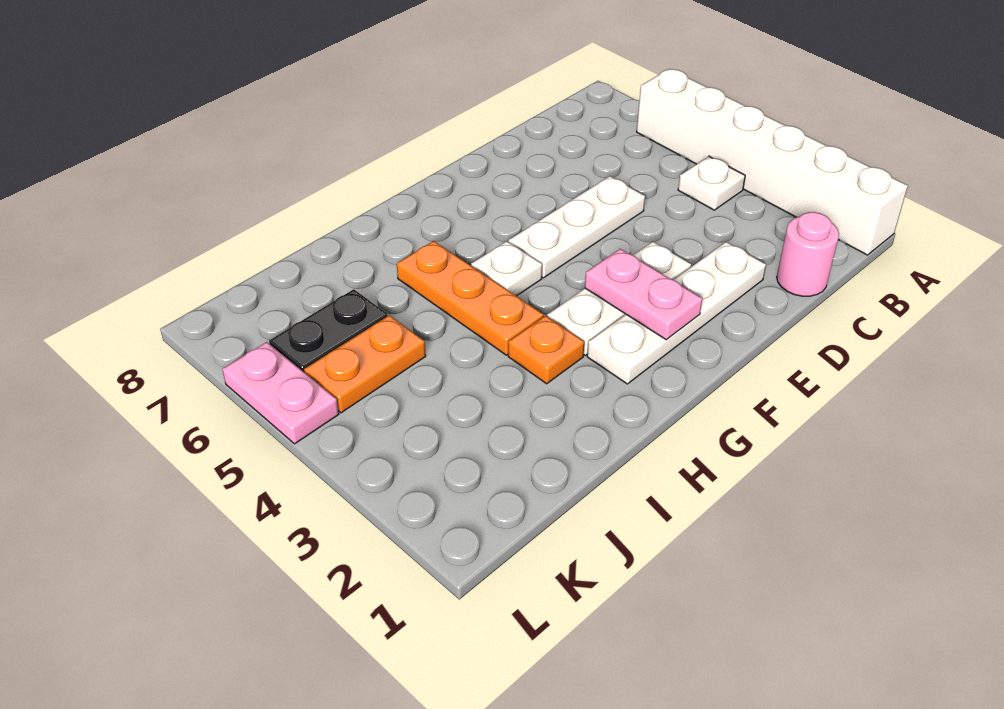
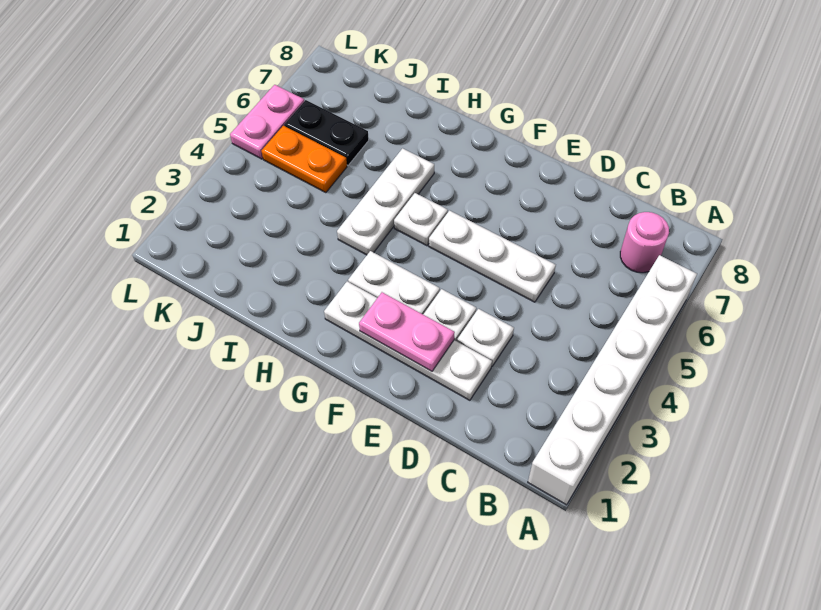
white plate B4 level 1 -> white plate D3 level 1
pink round brick C1 level 1 -> pink round brick B7 level 1
pink plate F2:F3 level 2 -> pink plate E2:F2 level 2
orange plate H3 level 1 -> none
orange plate H4:H6 level 1 -> white plate H4:H6 level 1

